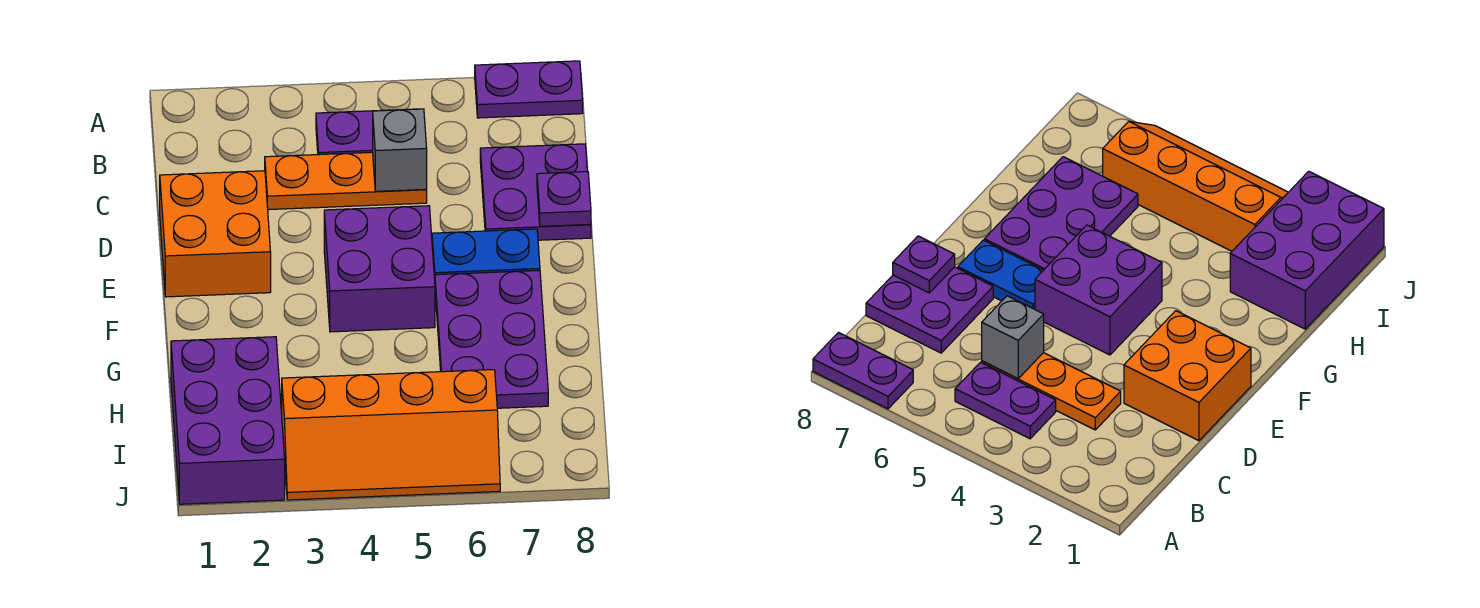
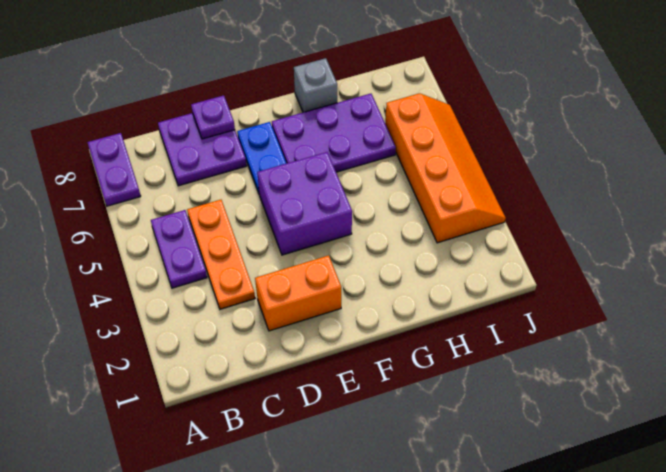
grey brick C5 level 2 -> grey brick G8 level 1
orange brick D1:E2 level 1 -> orange brick D2:E2 level 1
purple brick H1:J2 level 1 -> none

